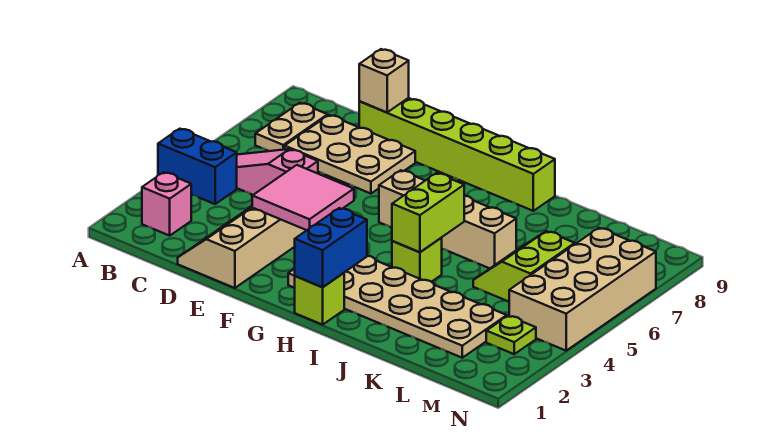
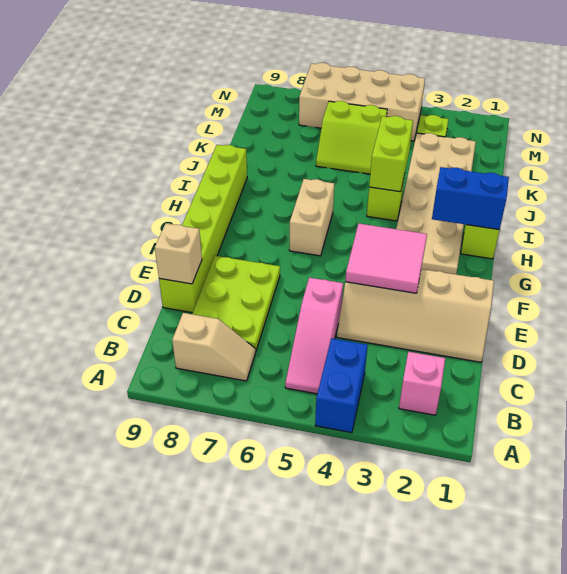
tan plate B7:B8 level 1 -> tan slope B7:B8 level 1 top 8
tan plate C7:E8 level 1 -> lime plate C7:E8 level 1
tan brick G6:J6 level 1 -> tan brick G6:H6 level 1
lime brick I4:I5 level 2 -> lime brick I4:J4 level 2

